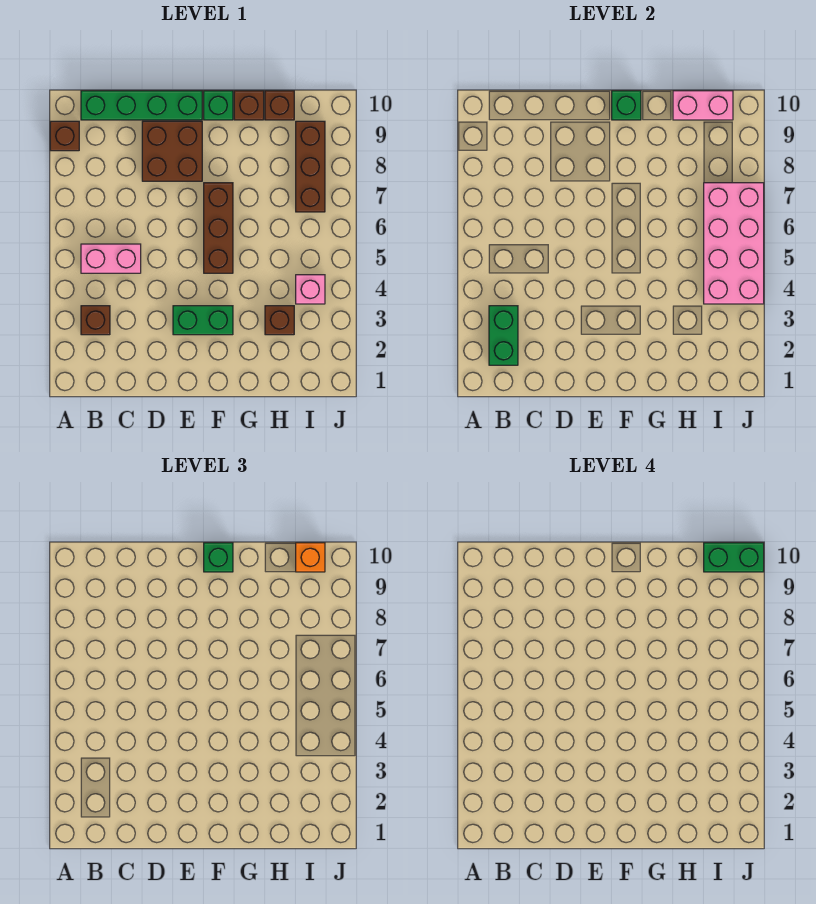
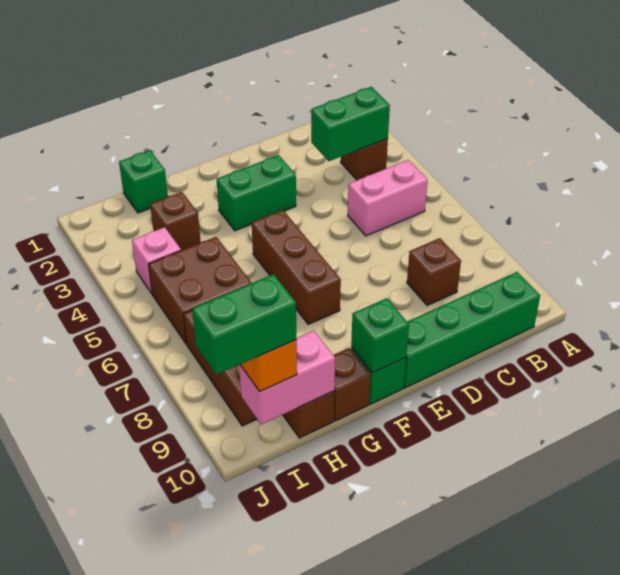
brown brick A9 level 1 -> brown brick C8 level 1
green brick B2:B3 level 2 -> green brick B3:C3 level 2
brown brick D8:E9 level 1 -> brown brick H5:I6 level 1
green brick F10 level 3 -> green brick H1 level 1
pink brick I4:J7 level 2 -> none

